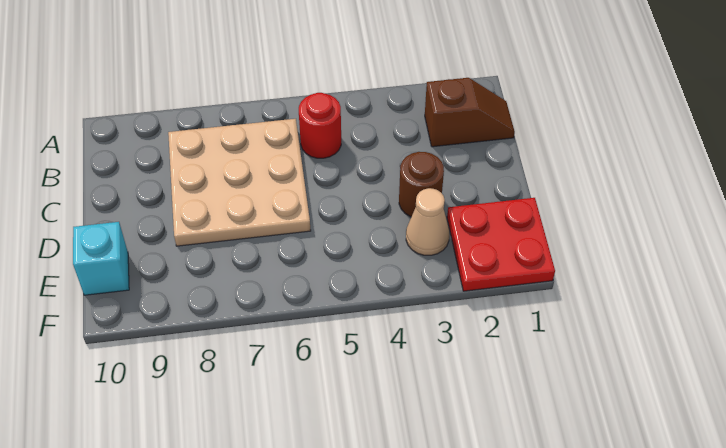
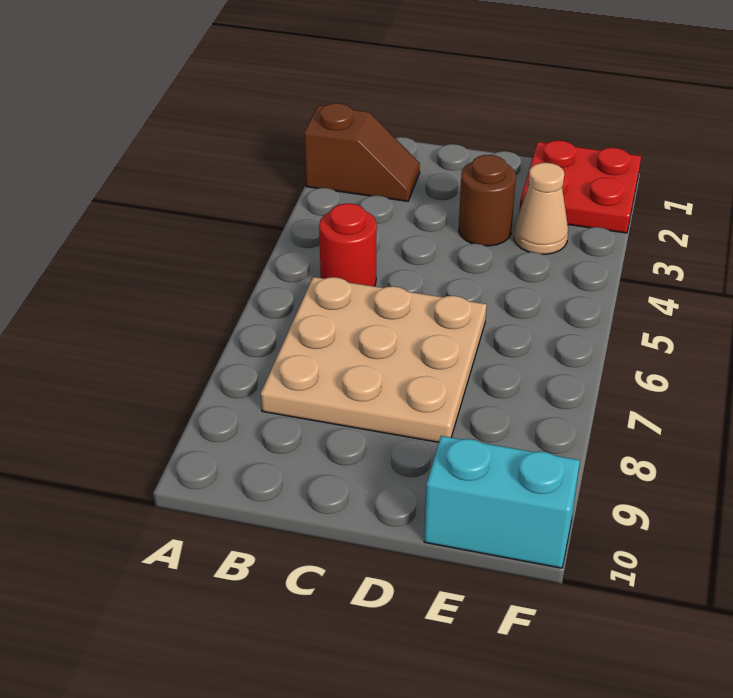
brown slope B1:B2 level 1 top 2 -> brown slope A2:B2 level 1 top A
cyan brick E10 level 1 -> cyan brick E10:F10 level 1

